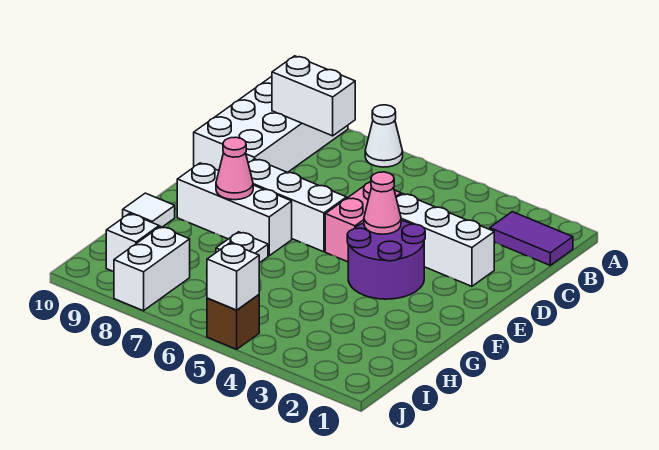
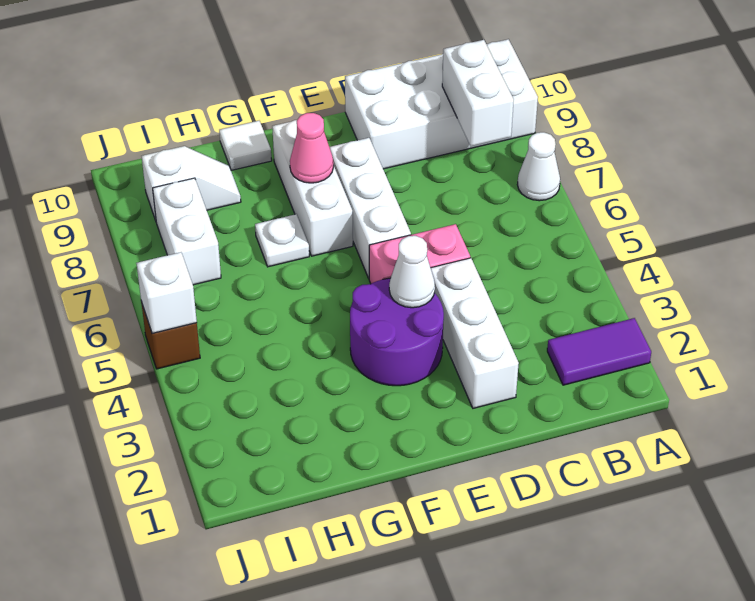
purple tile B1:B2 level 1 -> purple tile A2:B2 level 1
pink cone E4 level 2 -> white cone E4 level 2
white brick I8:J8 level 1 -> white brick I7:I8 level 1

